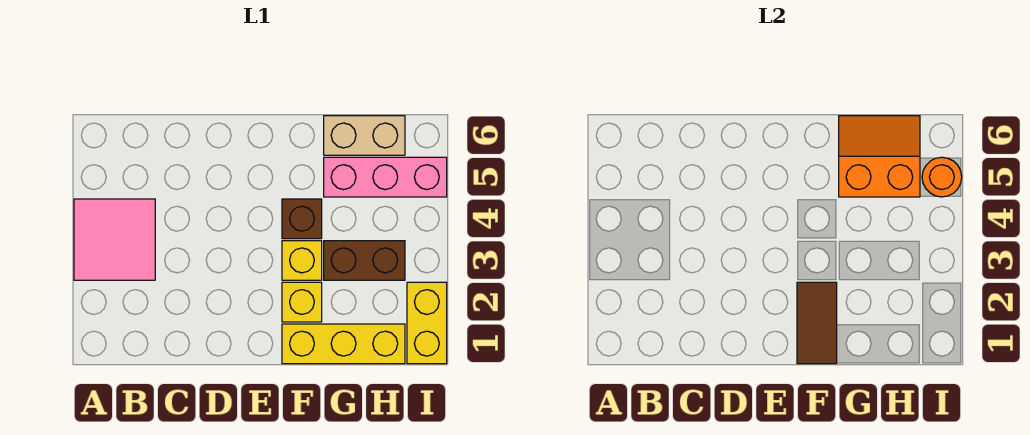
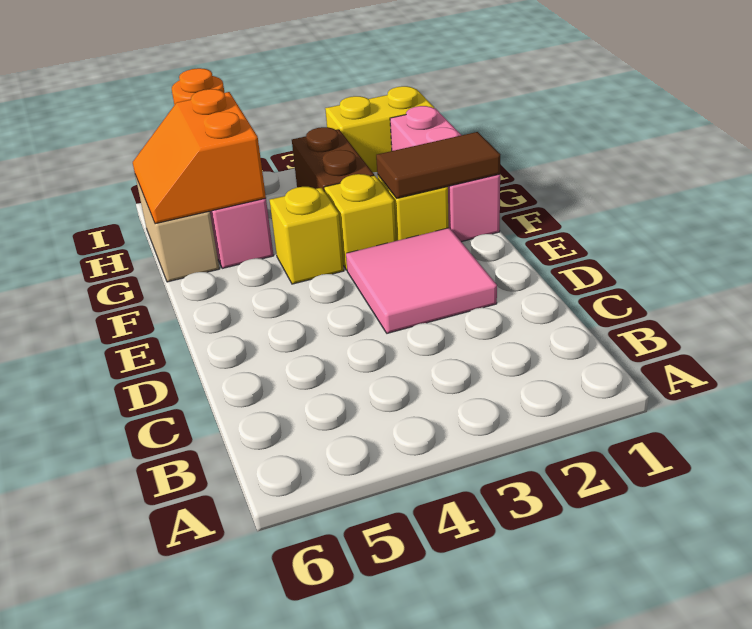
pink tile A3:B4 level 1 -> pink tile D2:E3 level 1
yellow brick F1:H1 level 1 -> pink brick F1:H1 level 1
brown brick F4 level 1 -> yellow brick F4 level 1

